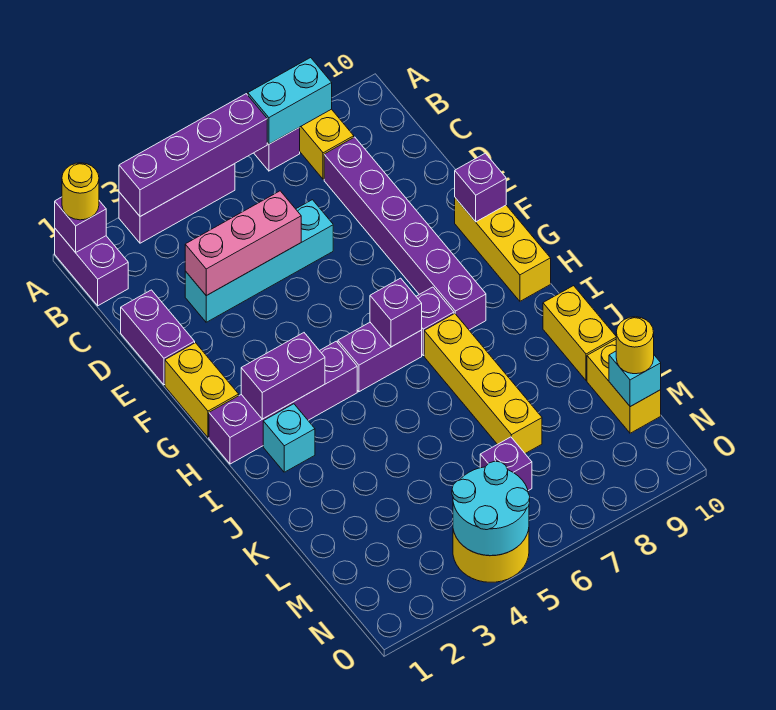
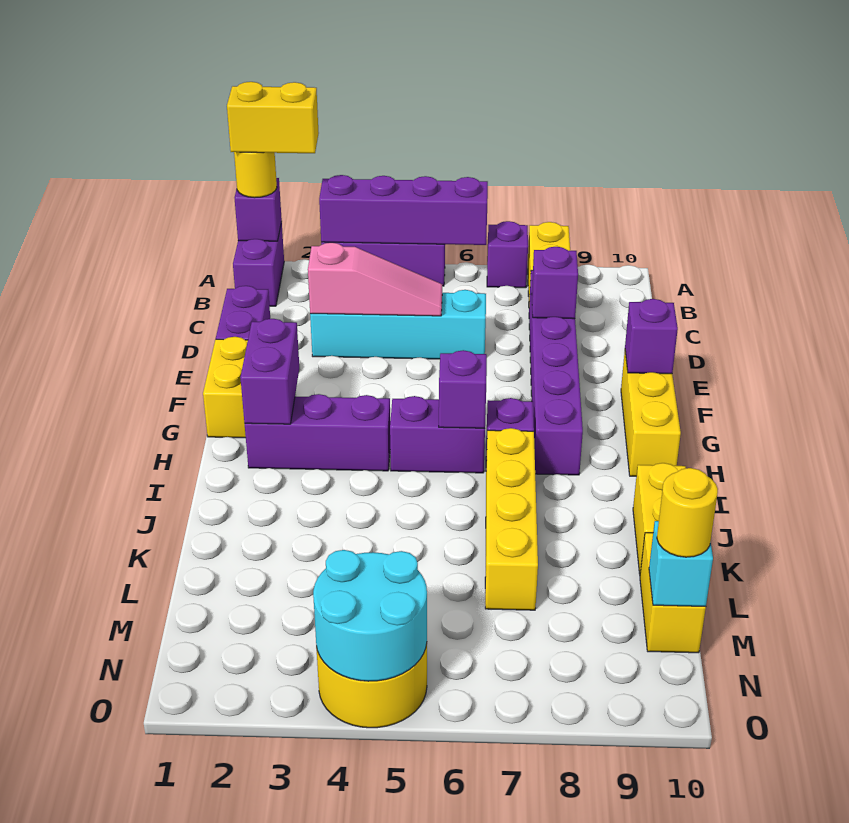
none -> yellow brick A1:A2 level 4
cyan brick A7:A8 level 2 -> none
pink brick D3:D5 level 2 -> pink slope D3:D5 level 2 top 3
purple brick H1:H4 level 1 -> purple brick H2:H4 level 1
purple brick H2:H3 level 2 -> purple brick G2:H2 level 2
cyan brick I2 level 1 -> none
purple brick M6 level 1 -> purple brick D8 level 2

